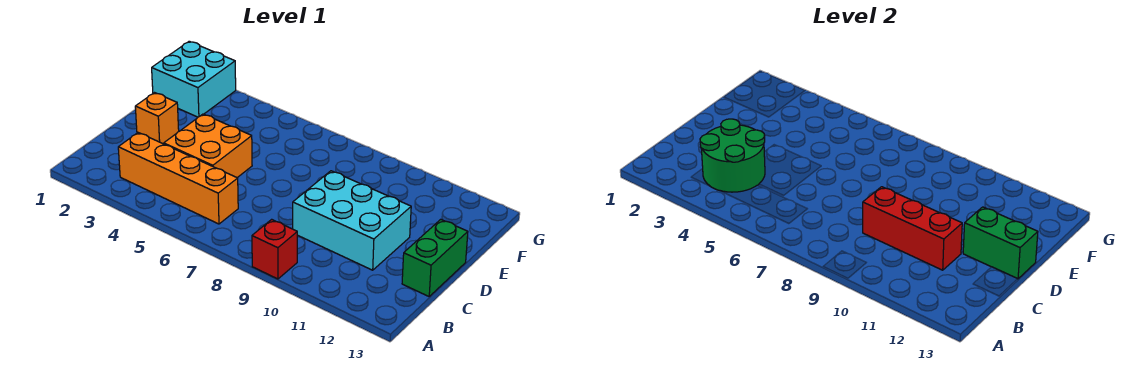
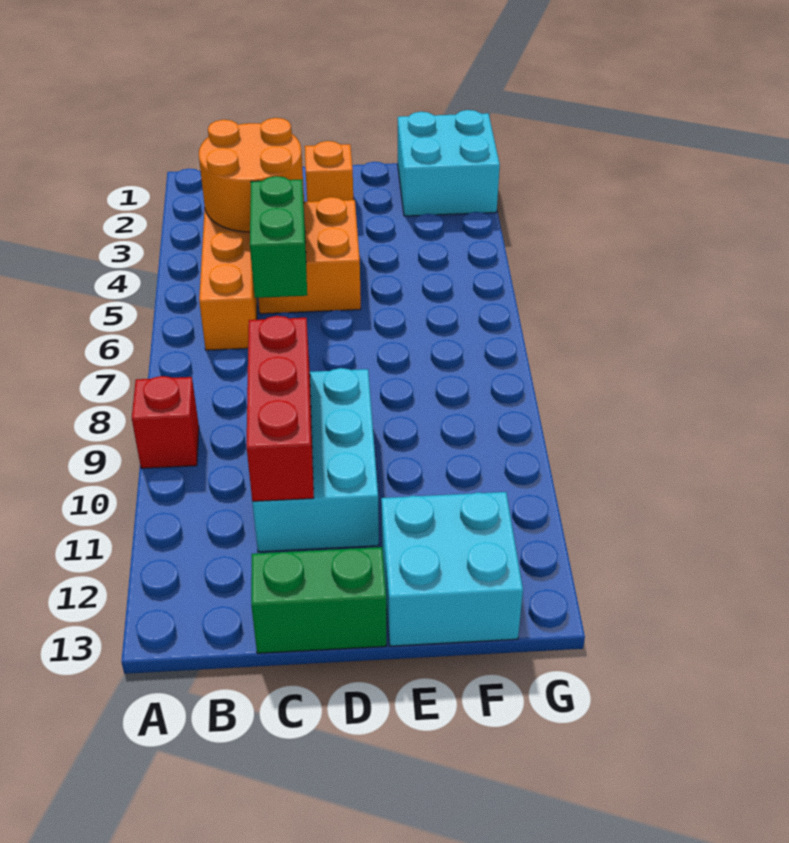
green round brick B3:C4 level 2 -> orange round brick B3:C4 level 2
green brick D12:D13 level 2 -> green brick C5:C6 level 2
none -> cyan brick E12:F13 level 1

